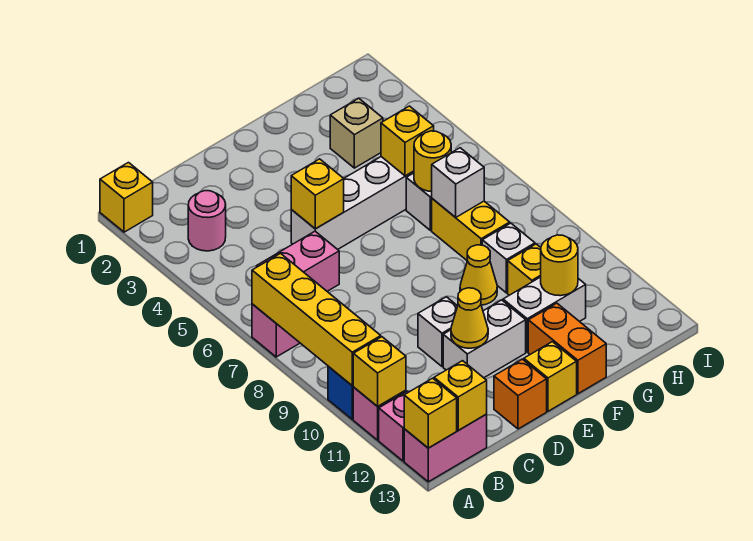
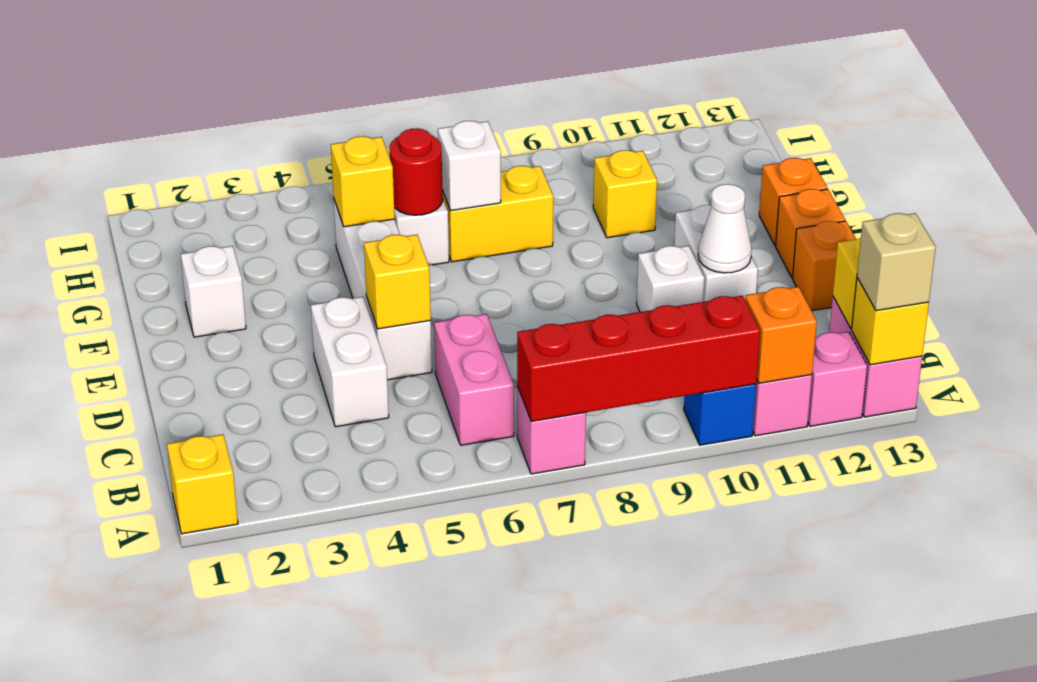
yellow brick A7:A10 level 2 -> red brick A7:A10 level 2
yellow brick A11 level 2 -> orange brick A11 level 2
pink round brick B3 level 1 -> none
yellow cone D11 level 2 -> white cone D11 level 2
yellow brick E13 level 1 -> orange brick E13 level 1
yellow cone F9 level 1 -> none
white brick F11:G11 level 1 -> white brick C4:D4 level 1
orange brick F12:F13 level 1 -> orange brick F13 level 1
tan brick G3 level 1 -> tan brick A13 level 3
yellow round brick G6 level 2 -> red round brick G6 level 2
white brick G9 level 1 -> white brick F2 level 1
yellow round brick G11 level 2 -> none

